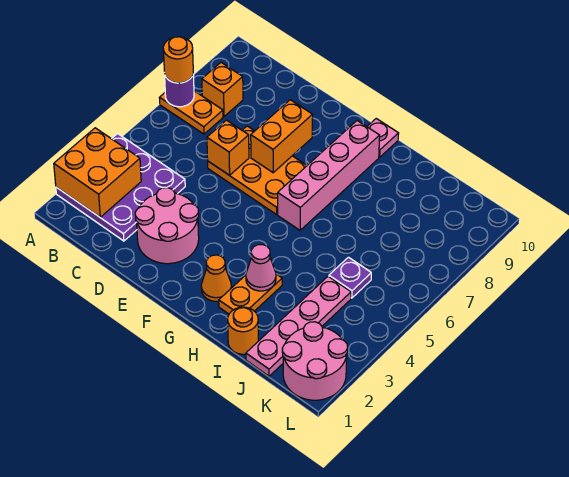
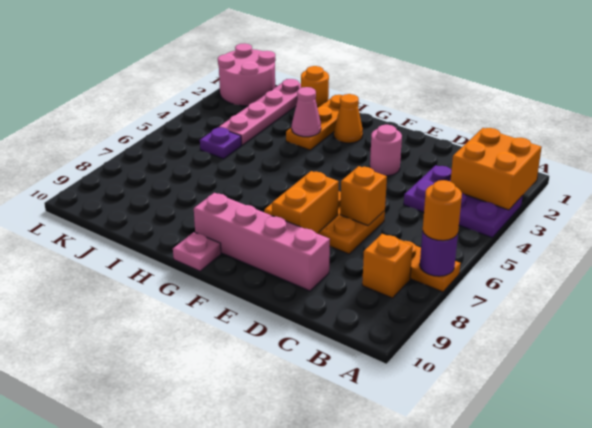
purple plate A2:C4 level 1 -> purple plate A3:C4 level 1
pink round brick D2:E3 level 1 -> pink round brick E3 level 1
pink brick G6:G9 level 1 -> pink brick D9:G9 level 1
orange plate H2:H3 level 1 -> orange plate H1:H3 level 1

